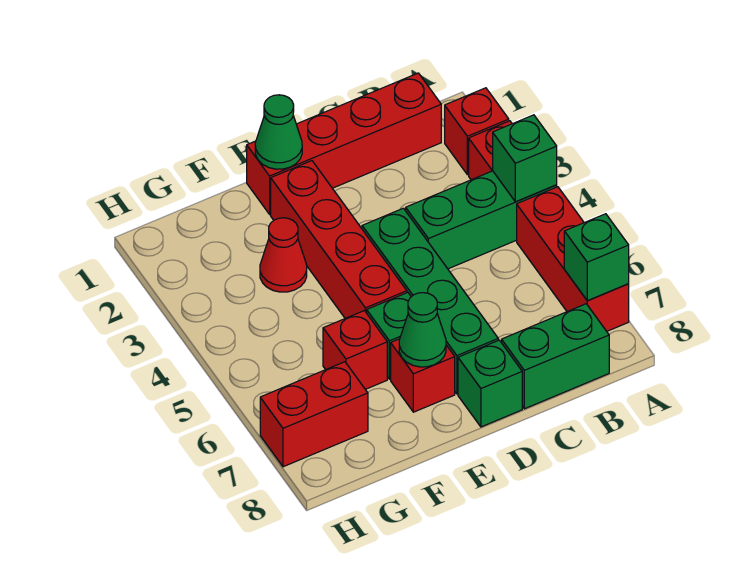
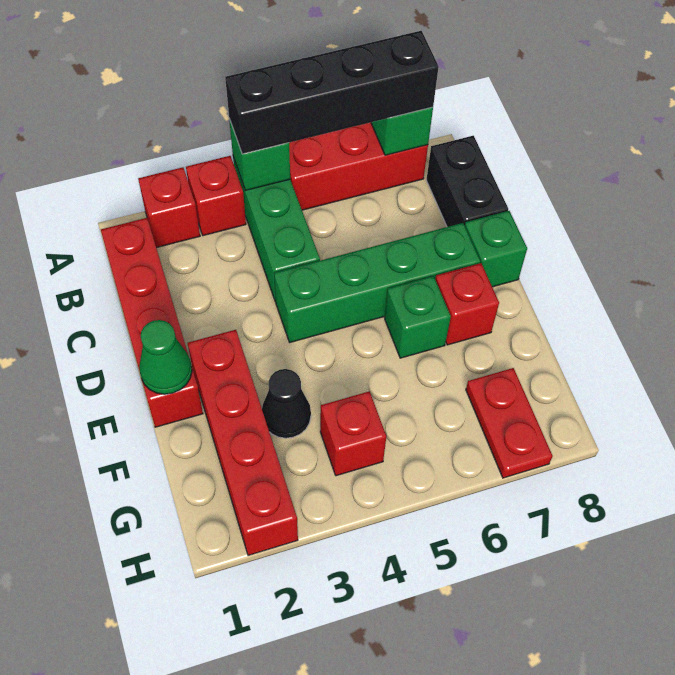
none -> black brick A4:A7 level 3
green brick B8:C8 level 1 -> black brick B8:C8 level 1
red brick E2:E5 level 1 -> red brick E2:H2 level 1
green cone E7 level 2 -> none
red cone F3 level 1 -> black cone F3 level 1
red brick F6 level 1 -> red brick G4 level 1
red brick G7:H7 level 1 -> red plate G7:H7 level 1

